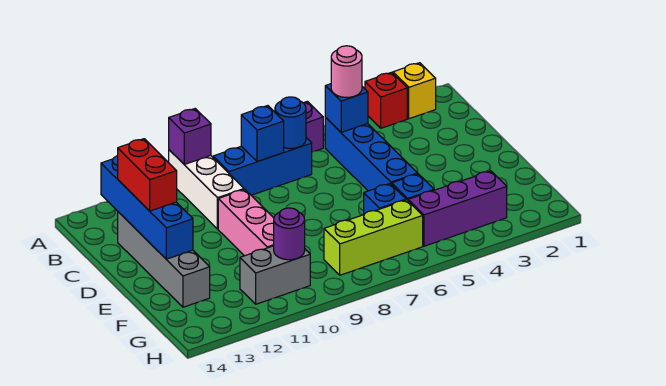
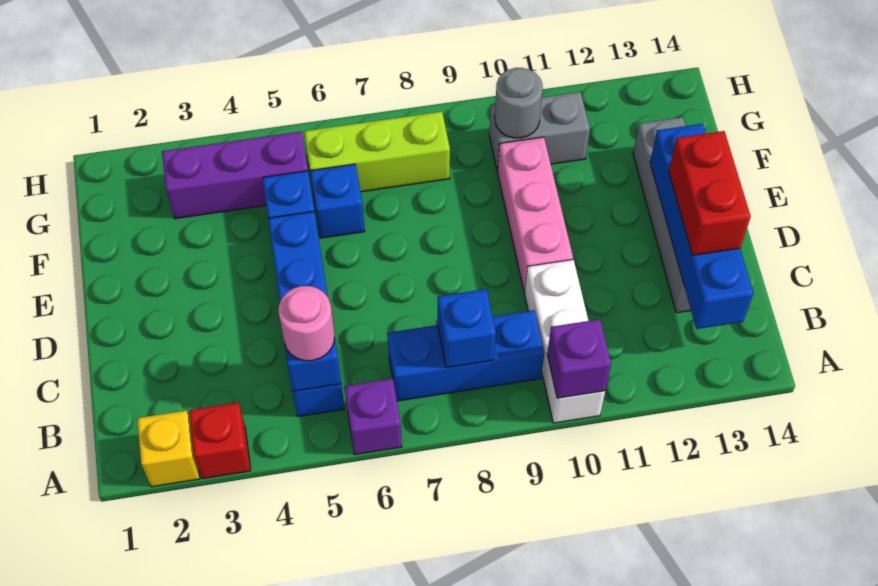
blue round brick B7 level 2 -> none
purple round brick G10 level 2 -> grey round brick G10 level 2

